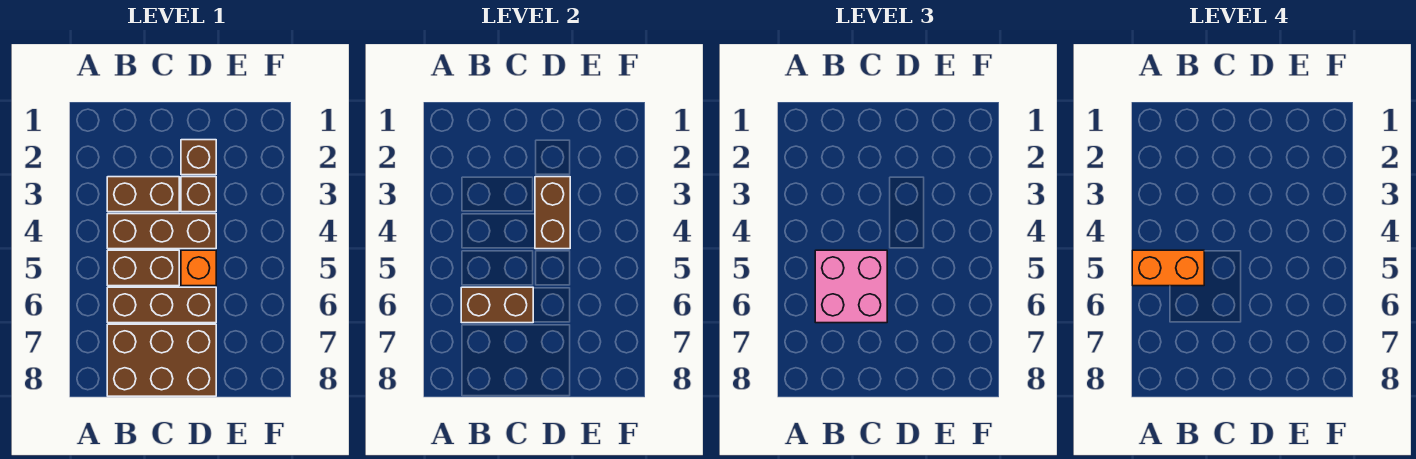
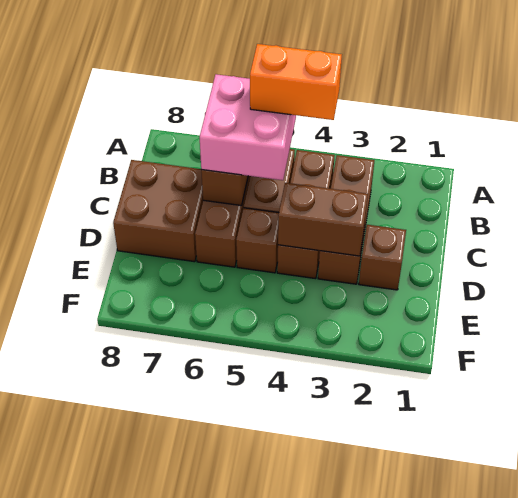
orange brick A5:B5 level 4 -> orange brick B4:B5 level 4
brown brick B7:D8 level 1 -> brown brick C7:D8 level 1
orange brick D5 level 1 -> brown brick D5 level 1

